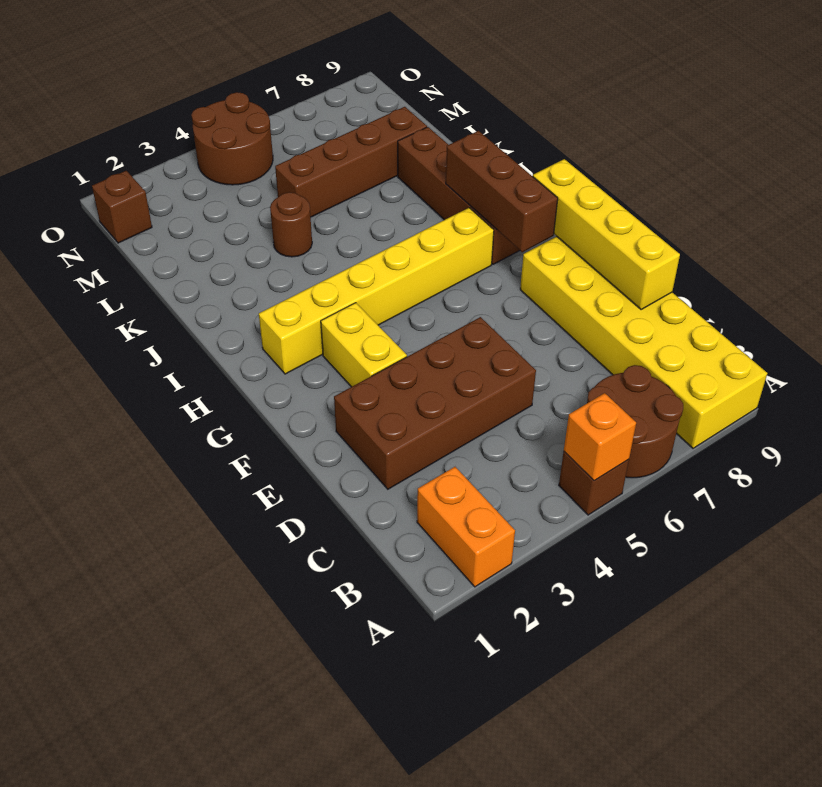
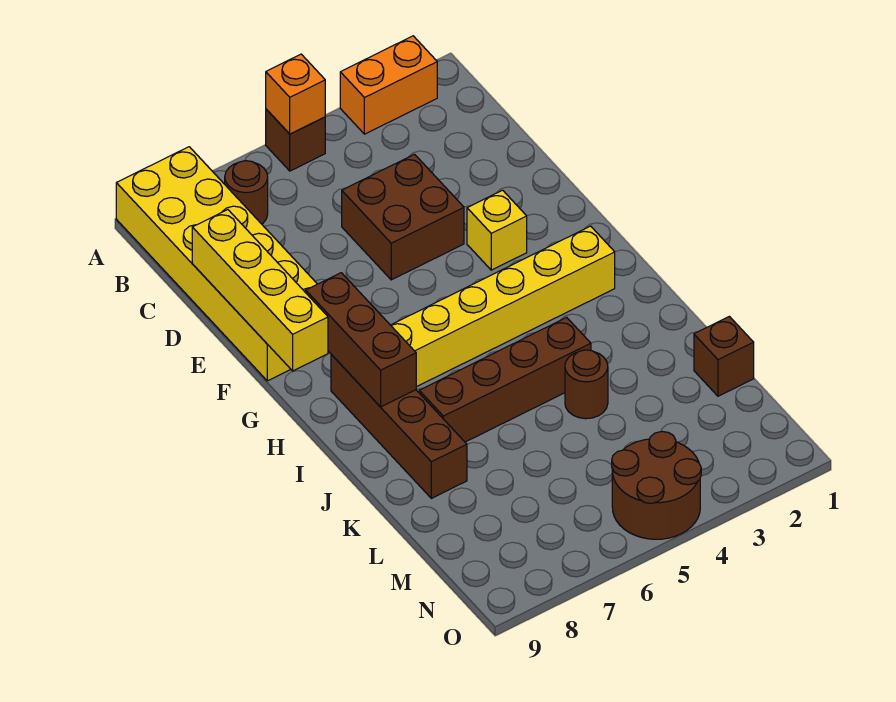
orange brick A2:B2 level 1 -> orange brick A2:A3 level 1
brown round brick A6:B7 level 1 -> brown round brick B7 level 1
brown brick D2:E5 level 1 -> brown brick D4:E5 level 1
yellow brick F3:G3 level 1 -> yellow brick F3 level 1
brown brick L5:L8 level 1 -> brown brick J4:J7 level 1
brown brick N1 level 1 -> brown brick L1 level 1

